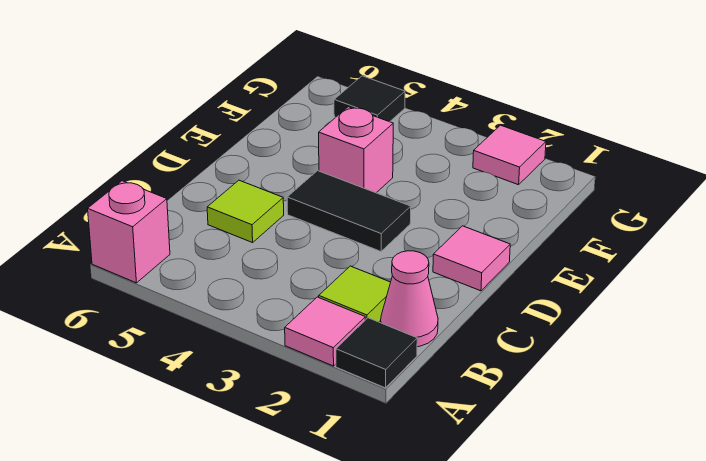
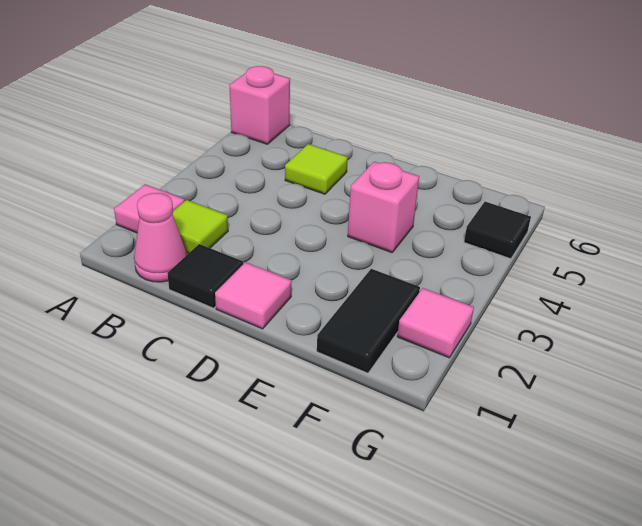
black tile A1 level 1 -> black tile C1 level 1
black tile D3:D4 level 1 -> black tile F1:F2 level 1

